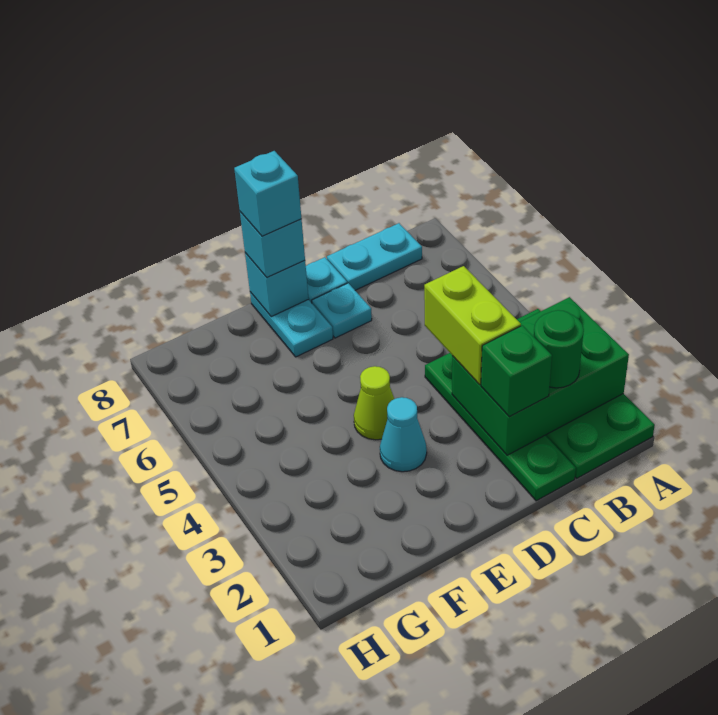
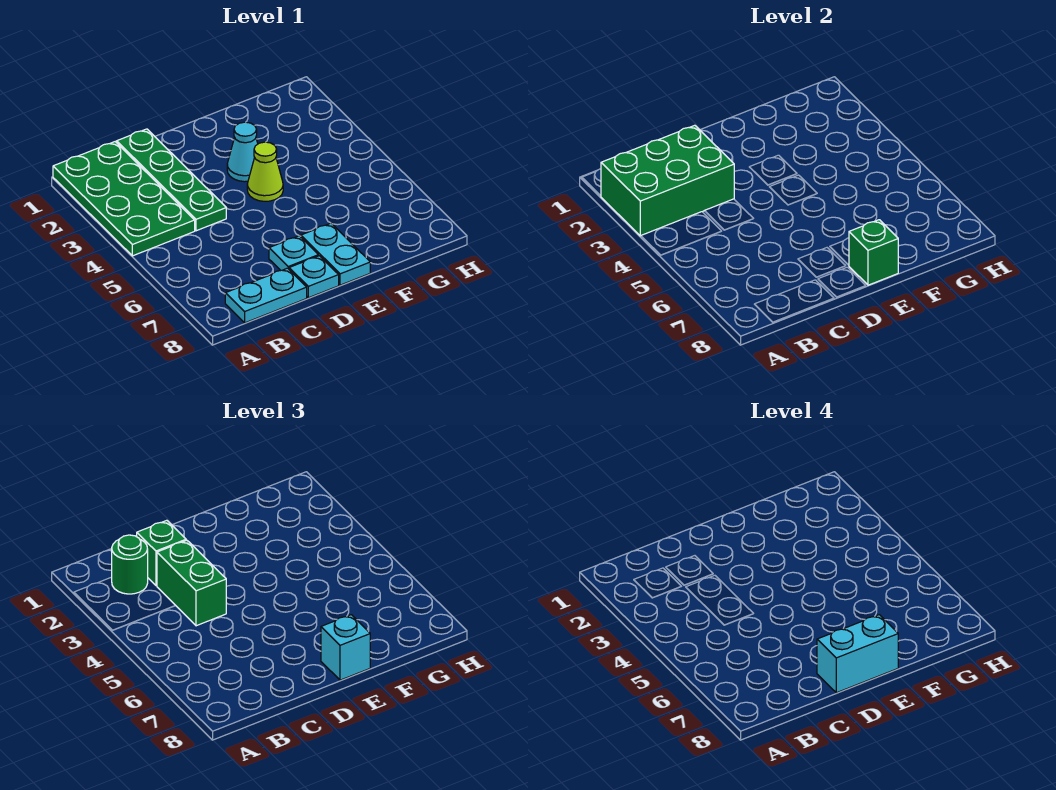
lime brick C3:C4 level 3 -> green brick C3:C4 level 3
cyan brick E8 level 2 -> green brick E8 level 2
cyan brick E8 level 4 -> cyan brick D8:E8 level 4

